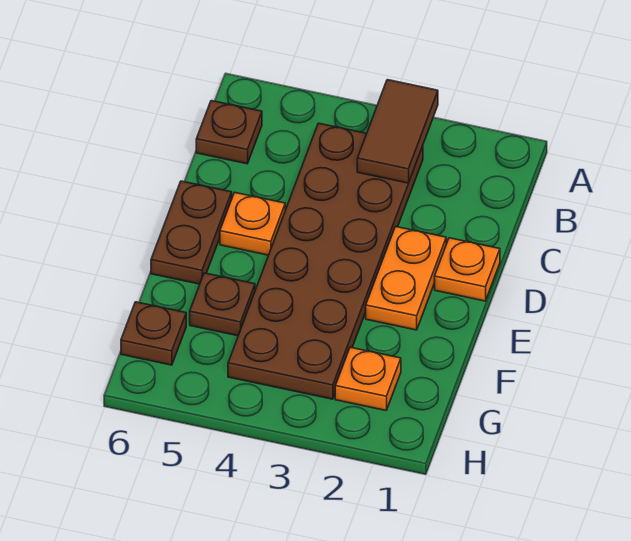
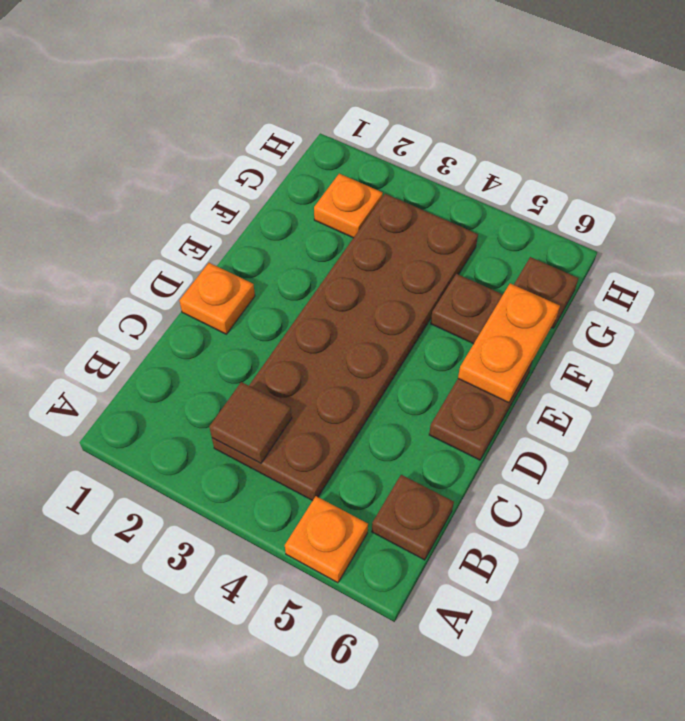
brown tile A3:B3 level 2 -> brown tile B3 level 2
orange plate D2:E2 level 1 -> orange plate E6:F6 level 2
orange plate D5 level 1 -> orange plate A5 level 1

